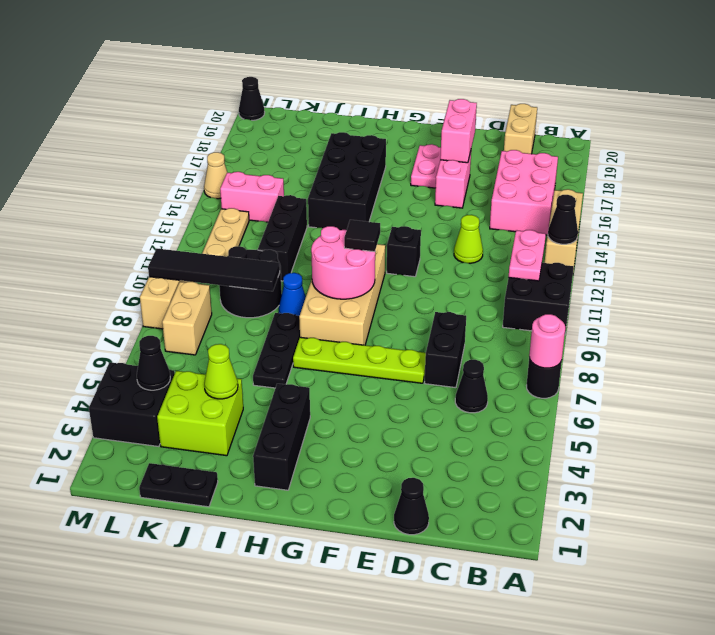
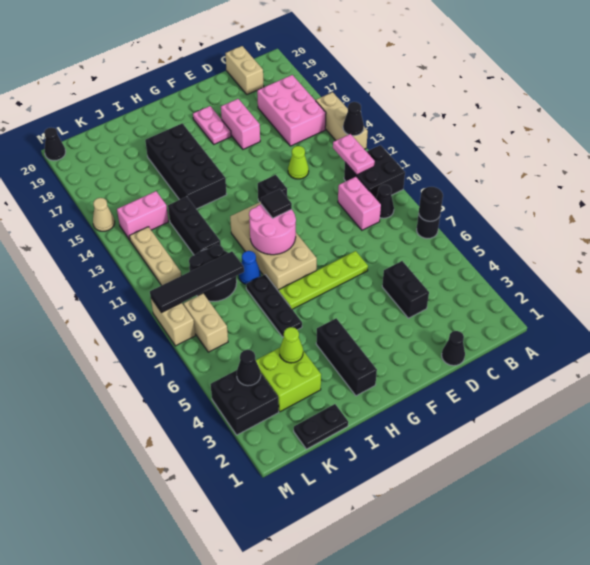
pink round brick A7 level 2 -> black round brick A7 level 2
black cone C6 level 1 -> black cone B9 level 1
black brick D7:D8 level 1 -> black brick D4:D5 level 1
pink brick E17:E18 level 2 -> pink brick C9:C10 level 1

